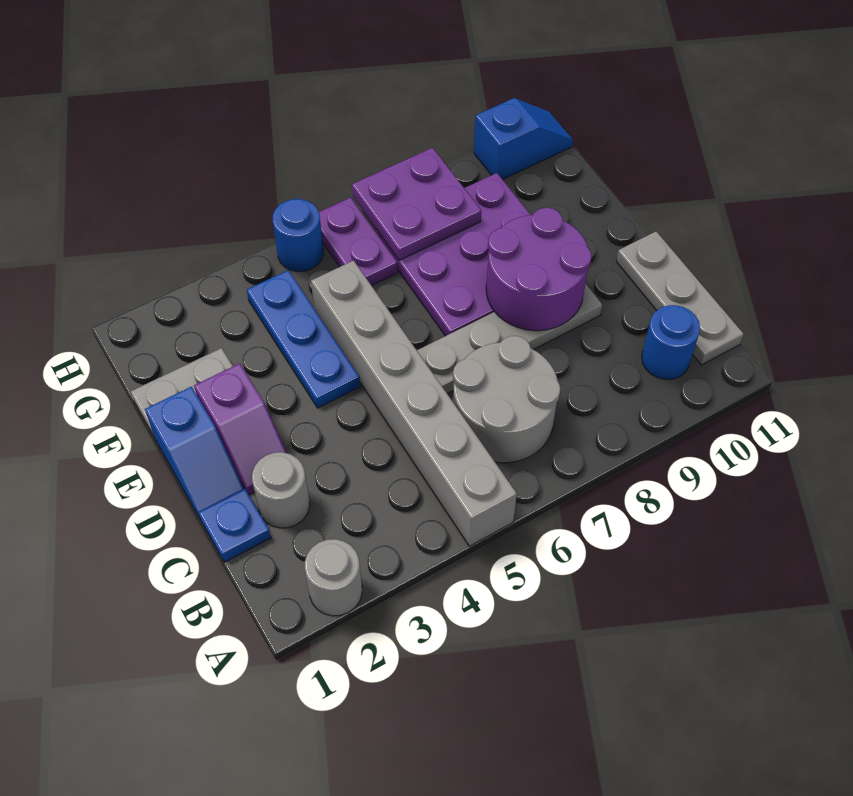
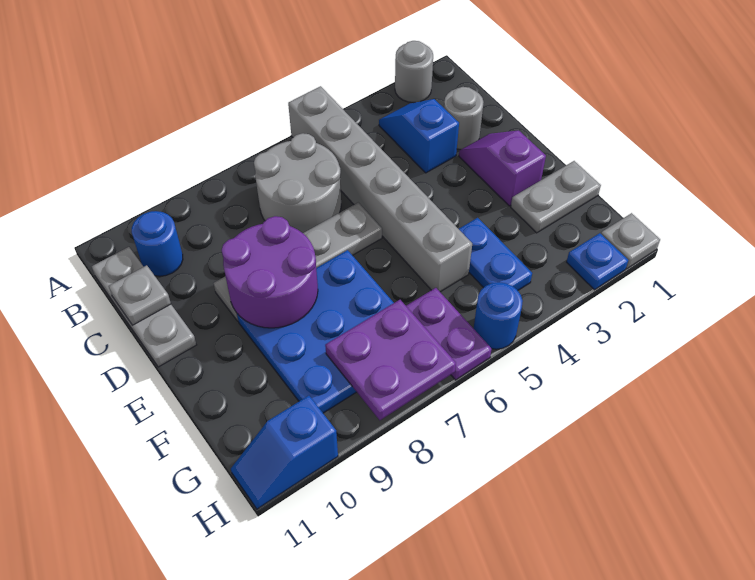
blue plate C1 level 1 -> blue plate H2 level 1
none -> grey plate C11 level 2
blue slope D1:E1 level 1 top E -> blue slope B3:C3 level 1 top C
blue plate E4:G4 level 1 -> blue plate F4:G4 level 1
purple plate E7:G9 level 1 -> blue plate E7:G9 level 1
none -> grey plate H1 level 1

